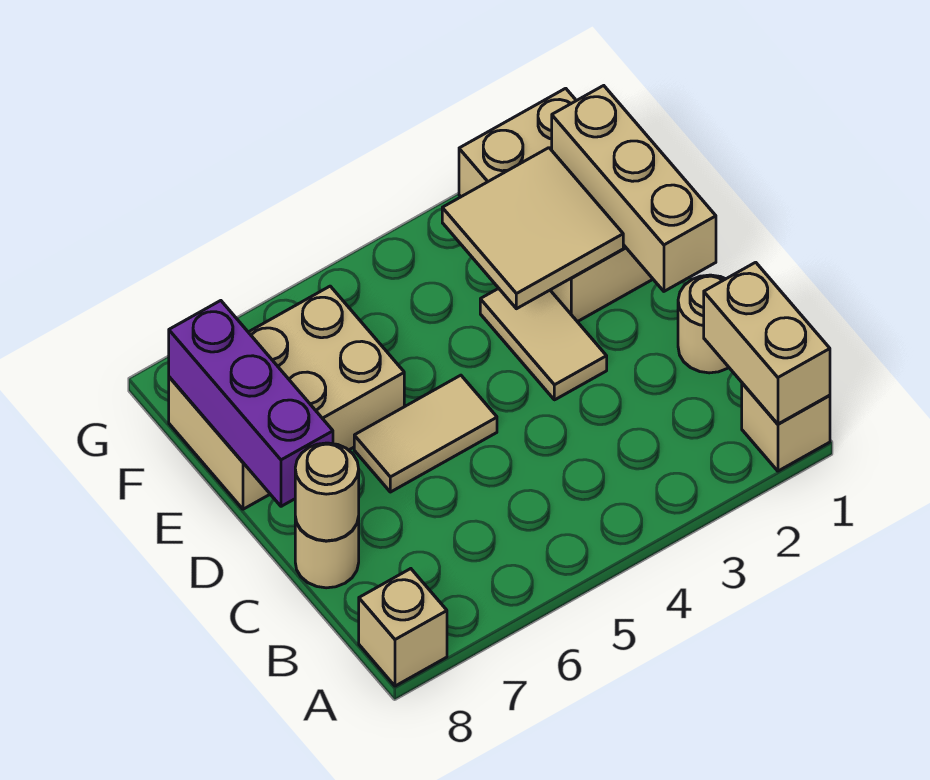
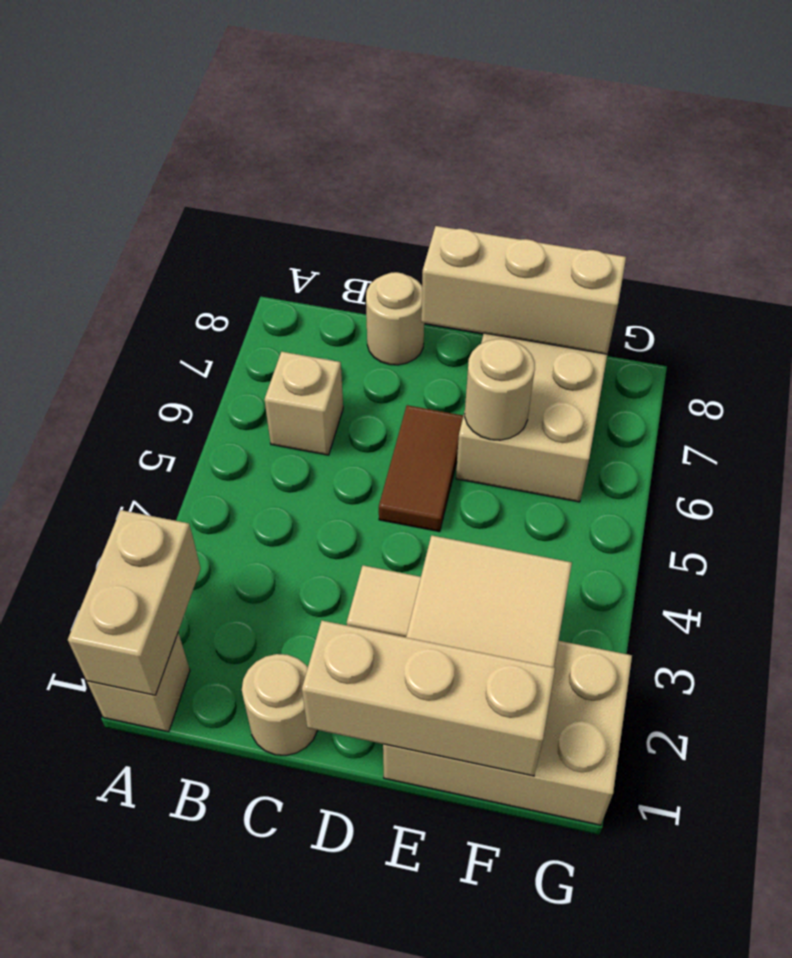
tan brick A1:B1 level 2 -> tan brick A1:A2 level 2
tan brick A8 level 1 -> tan brick B6 level 1
tan round brick C8 level 2 -> tan round brick E6 level 2
tan tile D5:D6 level 1 -> brown tile D5:D6 level 1
purple brick D8:F8 level 2 -> tan brick D8:F8 level 2

